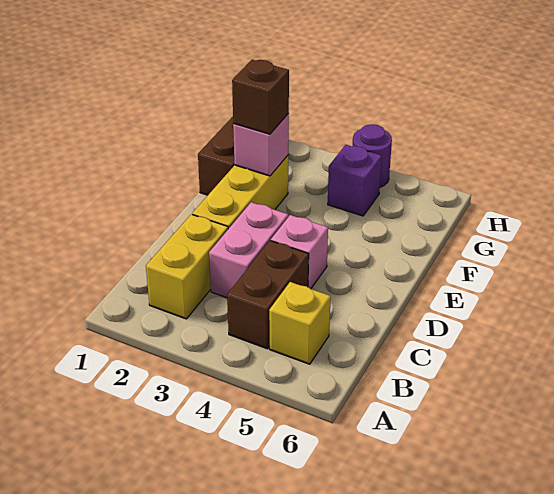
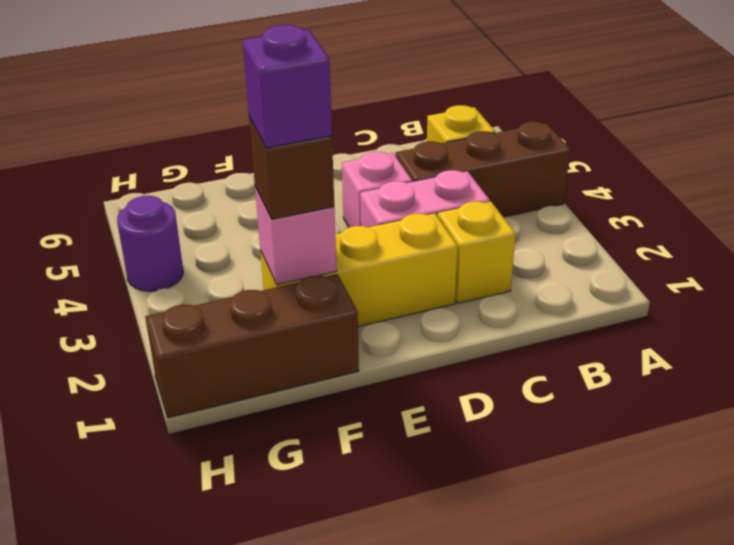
yellow brick B2:C2 level 1 -> yellow brick C2 level 1
brown brick B4:C4 level 1 -> brown brick A4:C4 level 1
purple brick G4 level 1 -> purple brick F2 level 4

